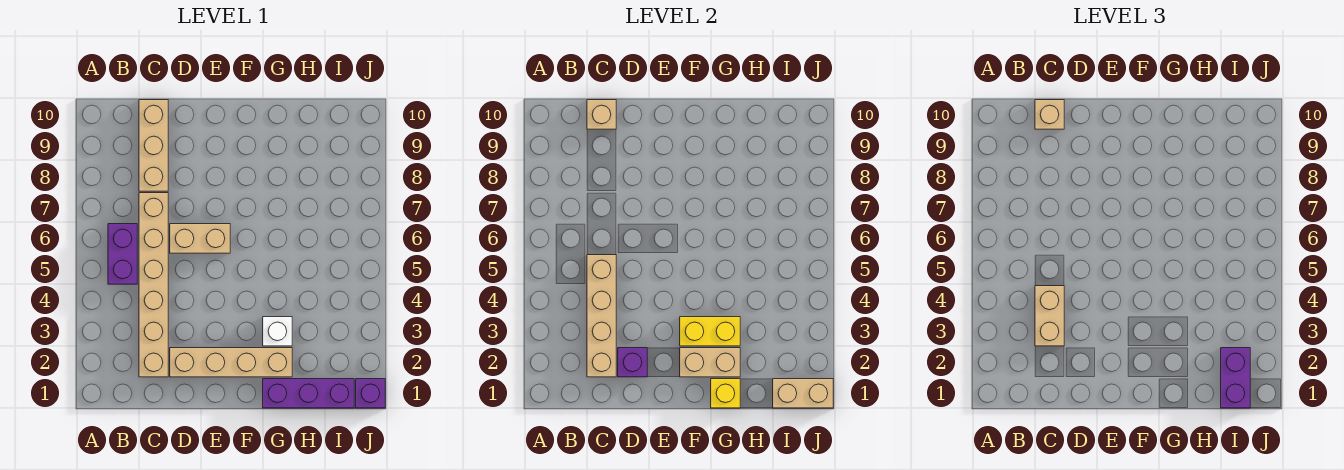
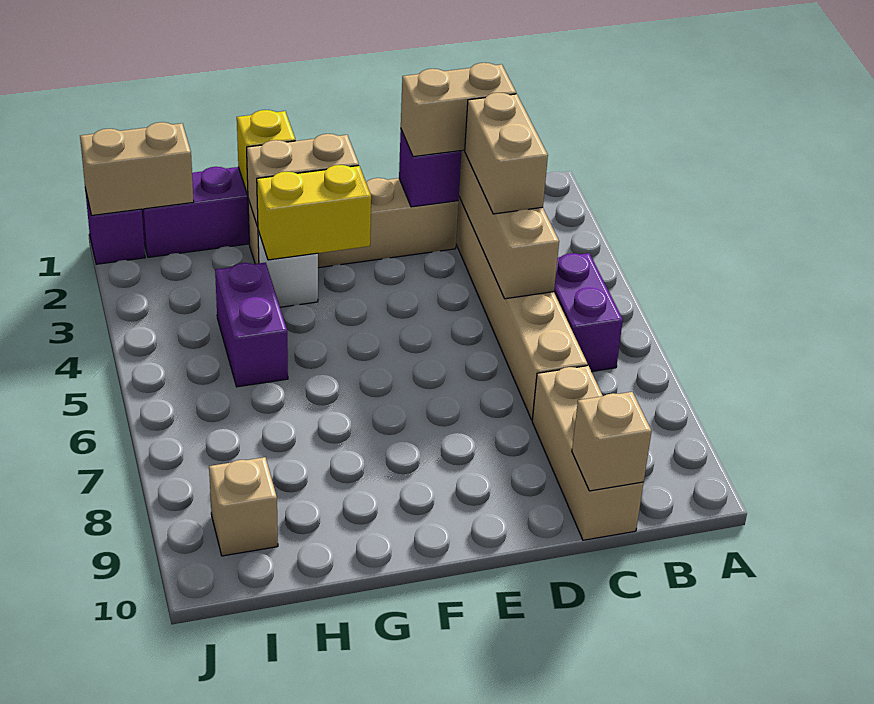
tan brick C10 level 3 -> tan brick I9 level 1
tan brick D6:E6 level 1 -> tan brick C2:D2 level 3
purple brick I1:I2 level 3 -> purple brick H4:H5 level 1

